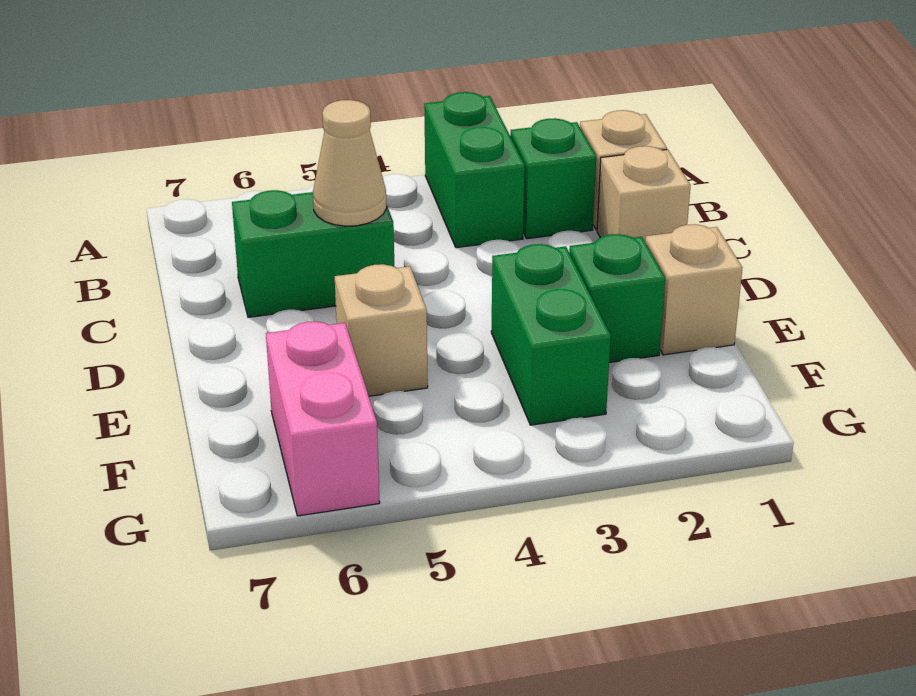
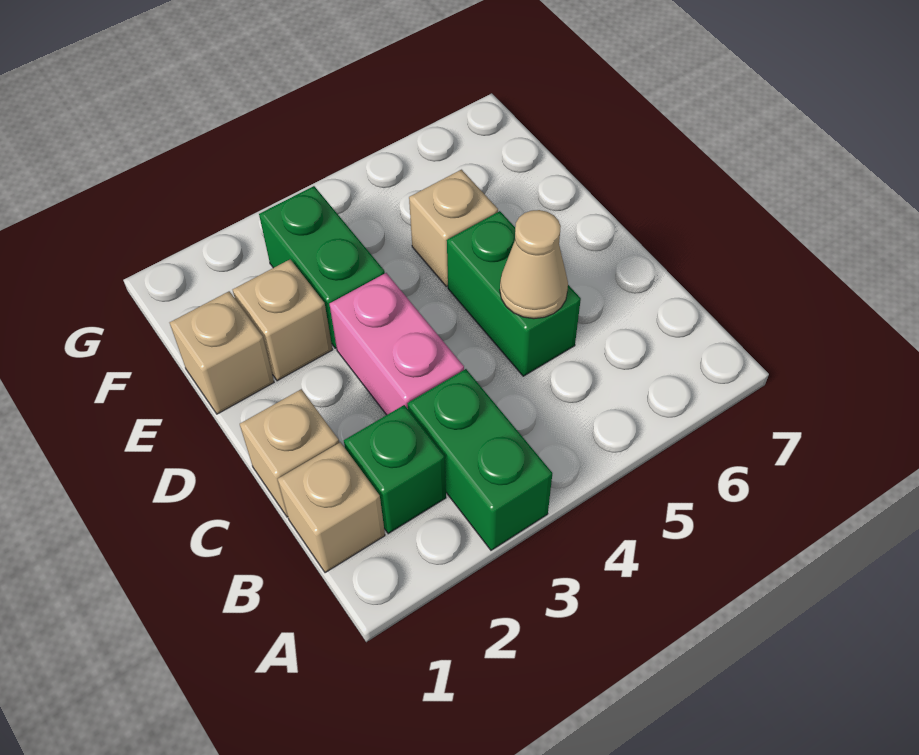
green brick C5:C6 level 1 -> green brick C5:D5 level 1
green brick E2 level 1 -> tan brick E2 level 1
pink brick F6:G6 level 1 -> pink brick C3:D3 level 1

